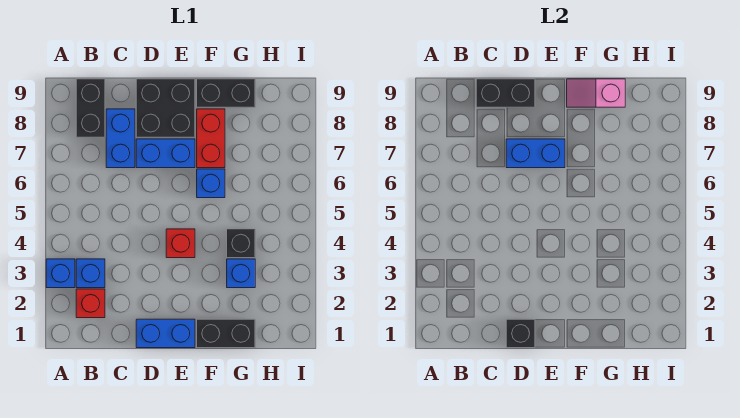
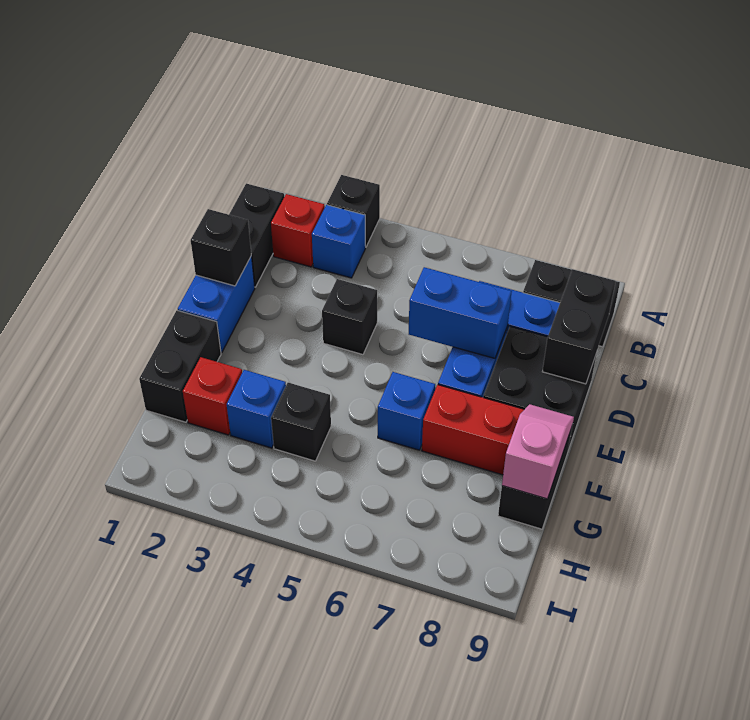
blue brick A3 level 1 -> black brick A3 level 1
none -> black brick B1:C1 level 1
none -> black brick D4 level 1
blue brick D7:E7 level 2 -> blue brick D6:D7 level 2
red brick E4 level 1 -> red brick G2 level 1

